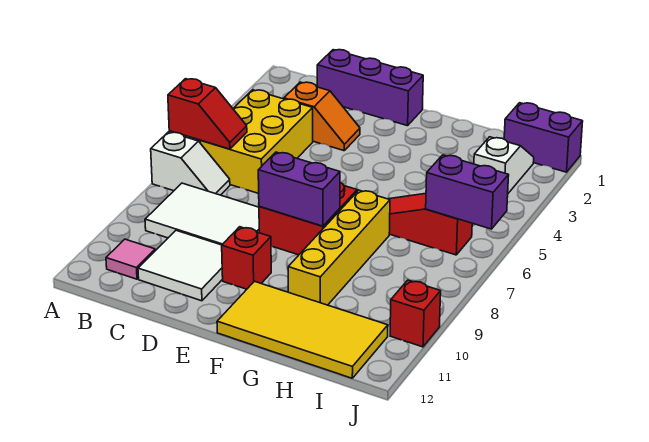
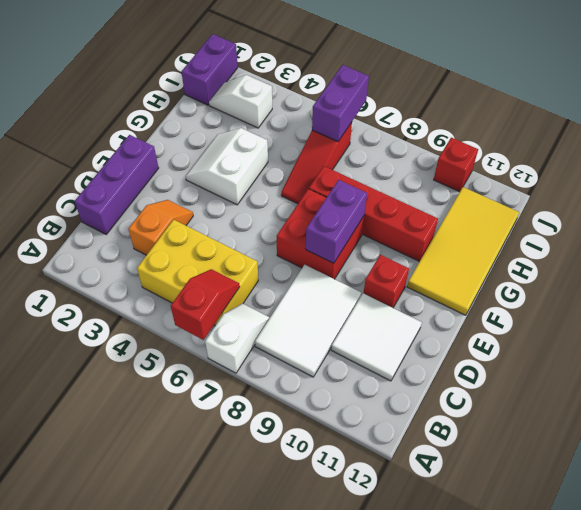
pink tile B11 level 1 -> none
none -> white slope F3:G4 level 1 top 4
yellow brick G7:G10 level 1 -> red brick G7:G10 level 1

